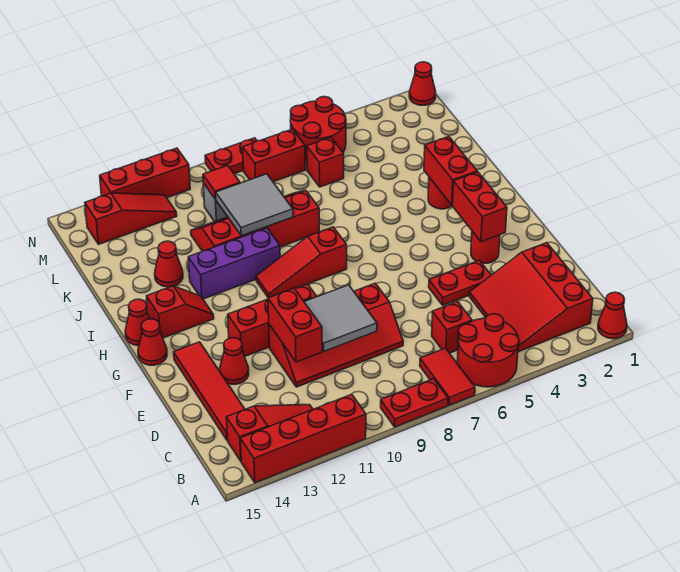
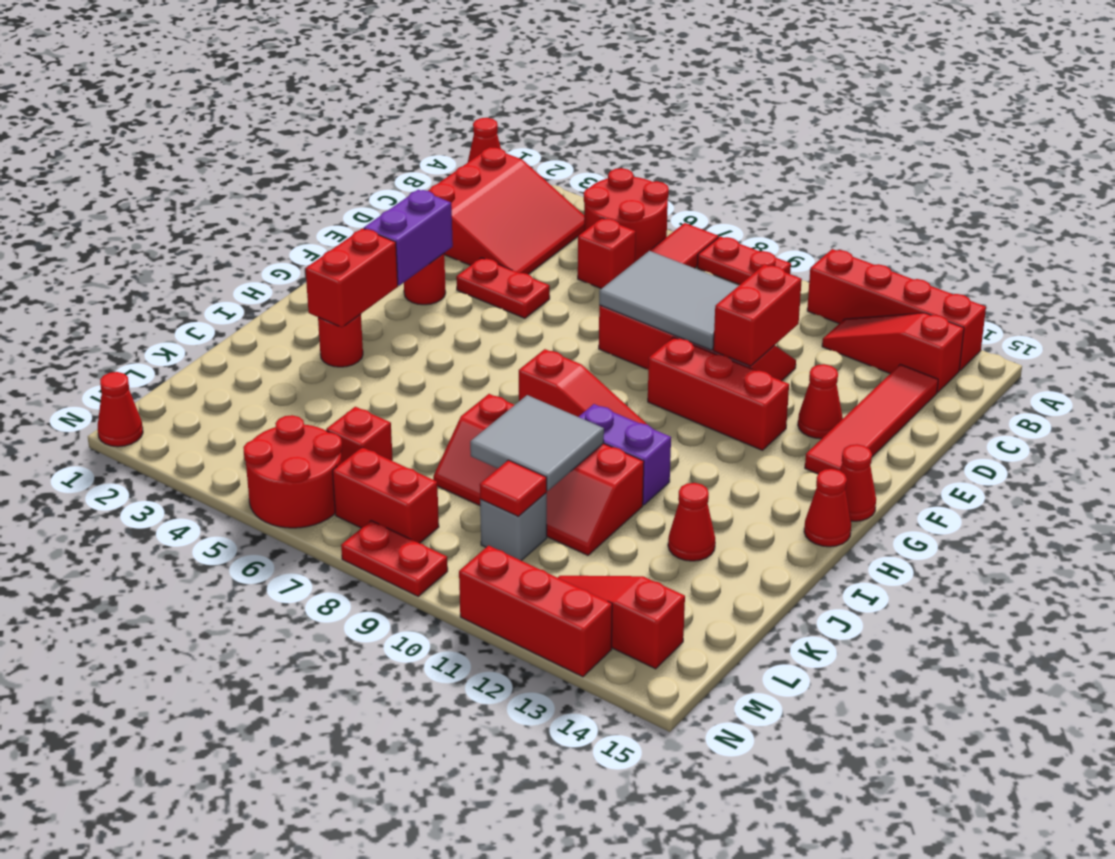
grey tile D9:E10 level 2 -> grey tile D8:E10 level 2
red brick F3:G3 level 2 -> purple brick F3:G3 level 2
red slope H13:H14 level 1 top 14 -> none
purple brick I10:I12 level 1 -> purple brick I10:I11 level 1

